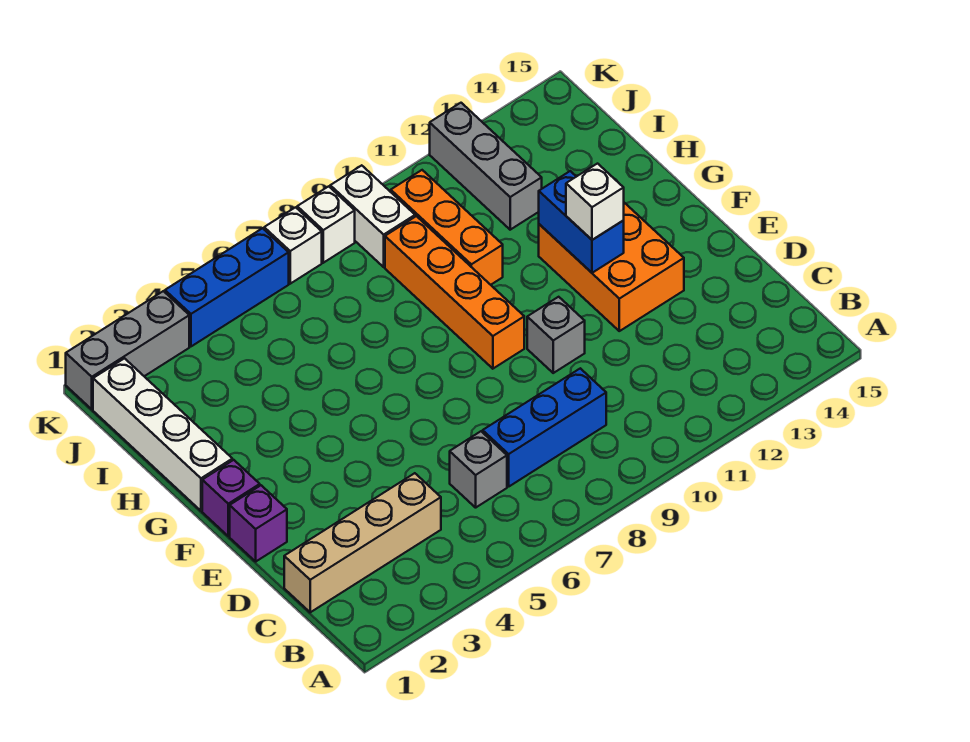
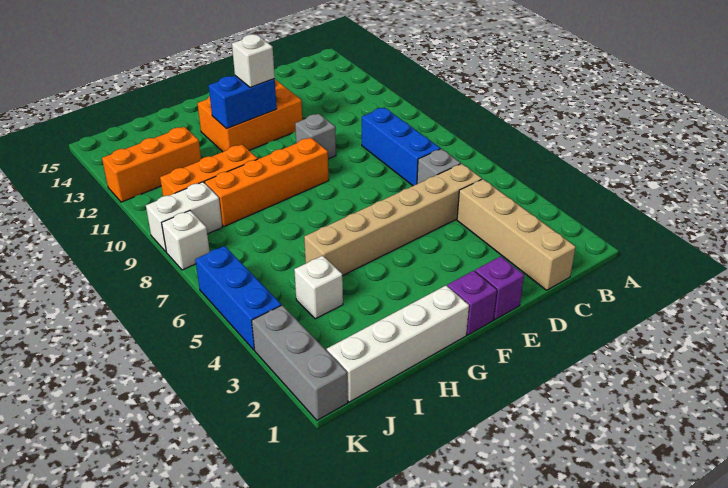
none -> tan brick C5:H5 level 1
grey brick I12:K12 level 1 -> orange brick I12:K12 level 1
white brick K7 level 1 -> white brick I4 level 1

